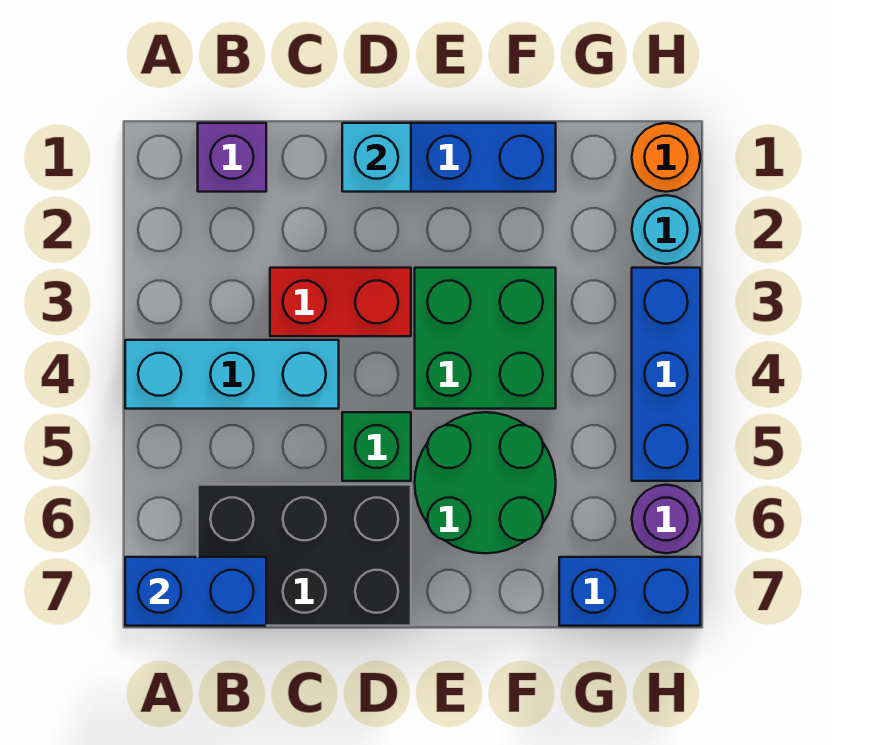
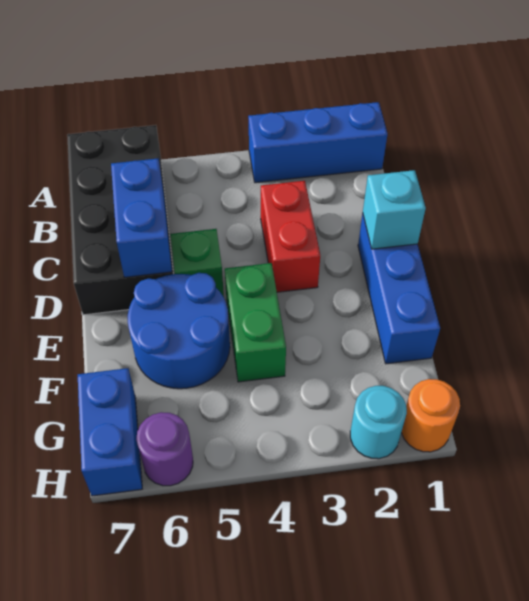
cyan brick A4:C4 level 1 -> none
blue brick A7:B7 level 2 -> blue brick C6:D6 level 2
purple brick B1 level 1 -> none
black brick B6:D7 level 1 -> black brick A6:D7 level 1
green brick E3:F4 level 1 -> green brick E4:F4 level 1
green round brick E5:F6 level 1 -> blue round brick E5:F6 level 1
blue brick H3:H5 level 1 -> blue brick A1:A3 level 1

